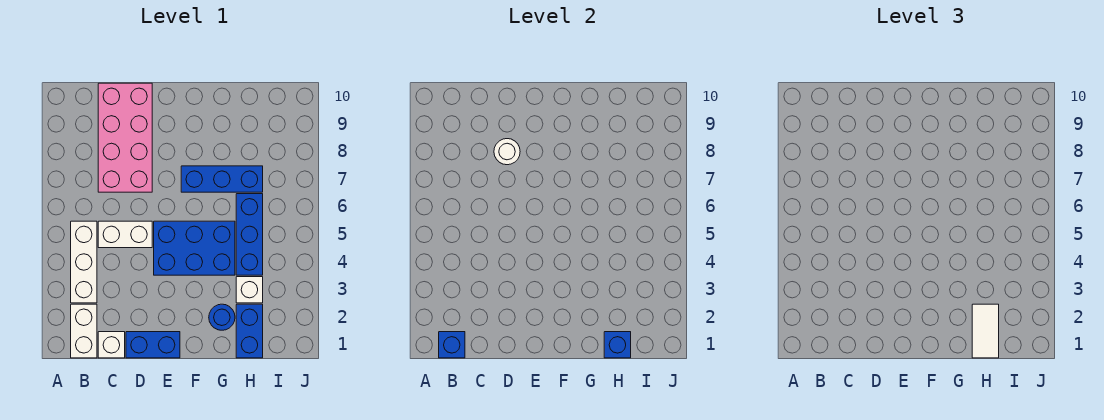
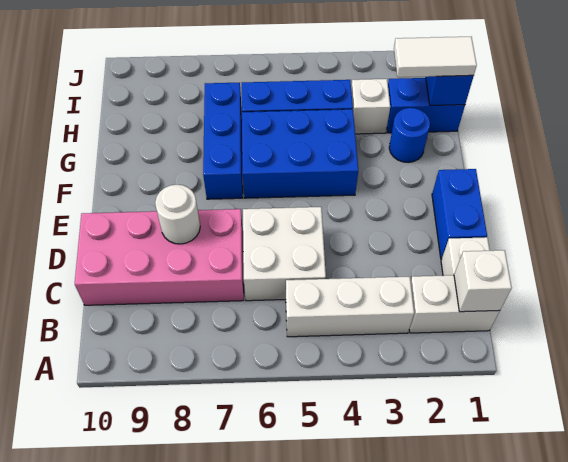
blue brick B1 level 2 -> white brick B1 level 2
white brick C5:D5 level 1 -> white brick C5:D6 level 1
blue brick E4:G5 level 1 -> blue brick F4:G6 level 1

